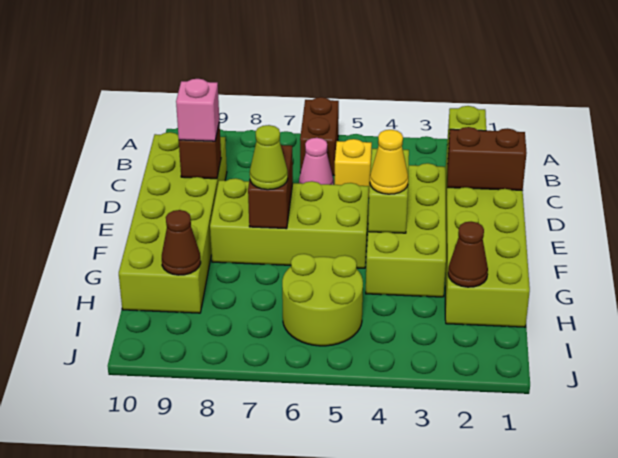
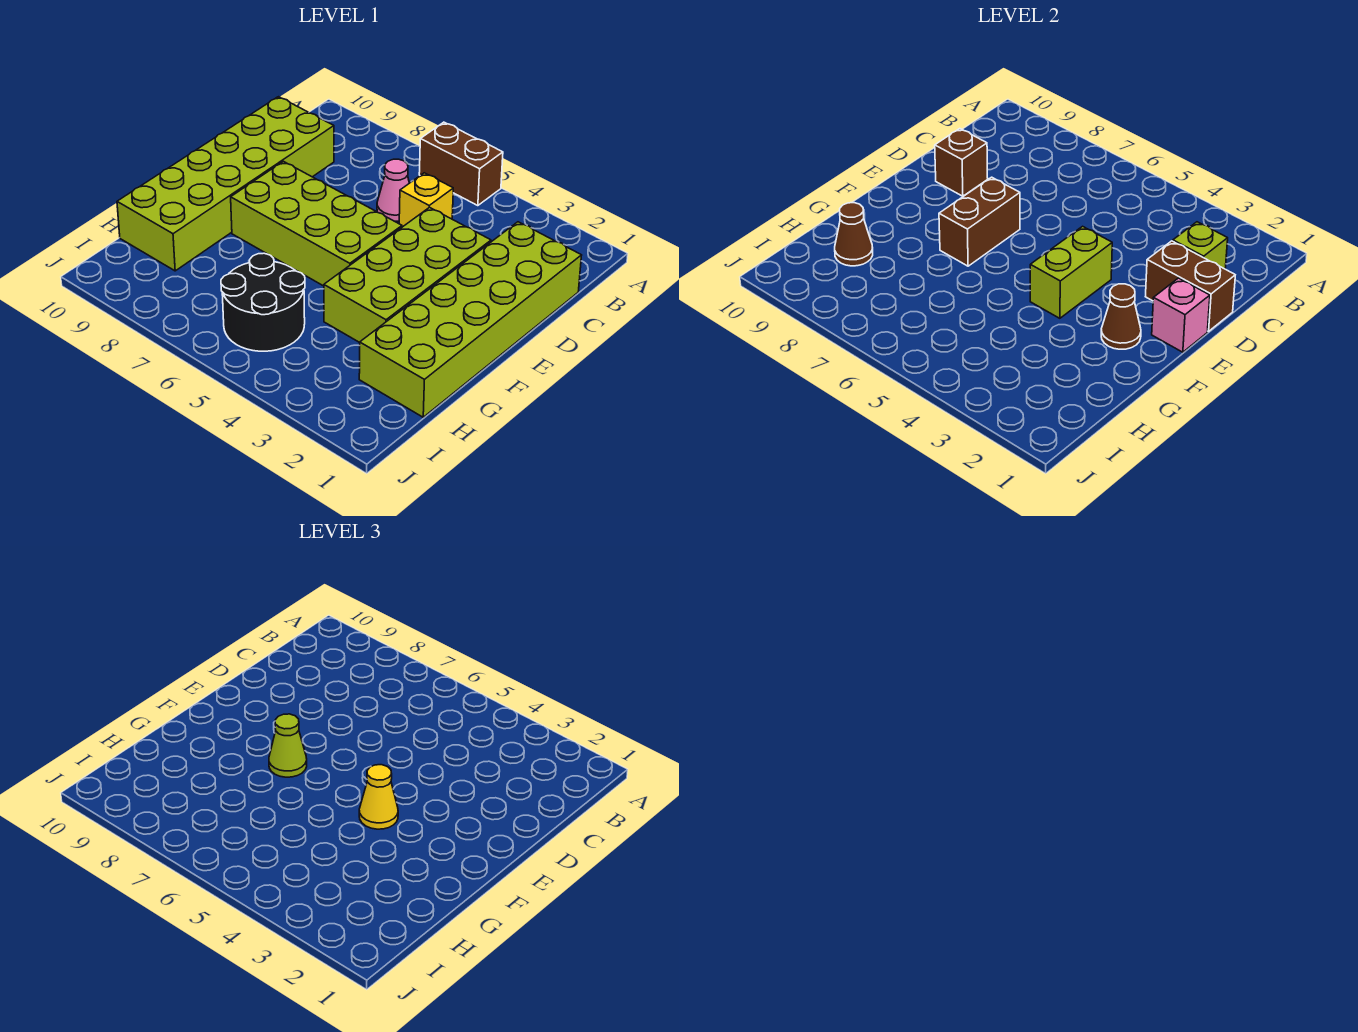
brown brick A6:B6 level 1 -> brown brick A5:A6 level 1
pink brick D9 level 3 -> pink brick E1 level 2
brown cone H2 level 2 -> brown cone F2 level 2
lime round brick H5:I6 level 1 -> black round brick H5:I6 level 1

